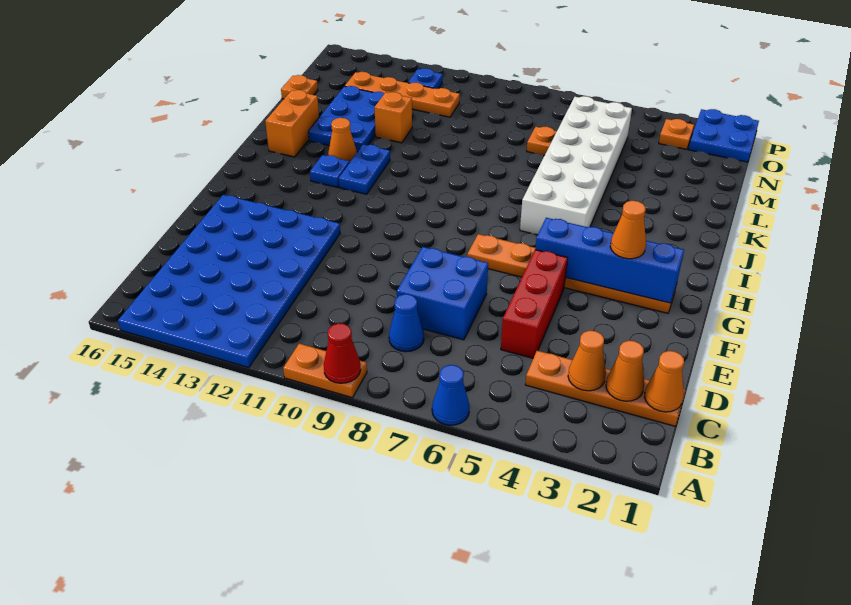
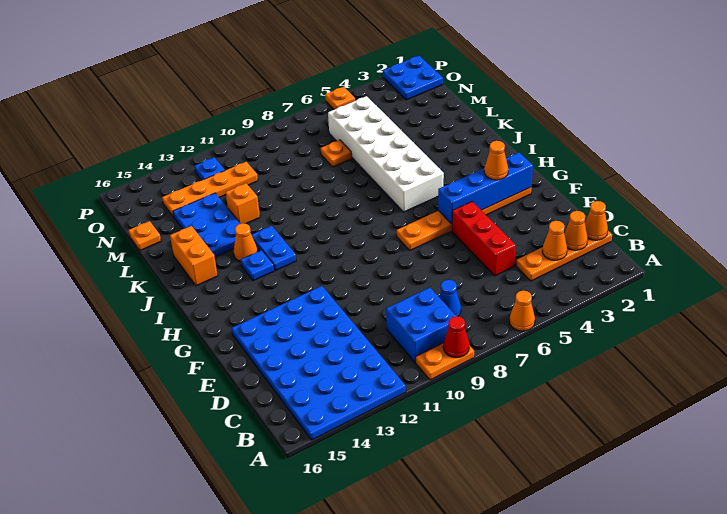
blue cone A6 level 1 -> orange cone A6 level 1
blue brick D7:E8 level 1 -> blue brick B9:C10 level 1
orange plate O3 level 1 -> orange plate P5 level 1

